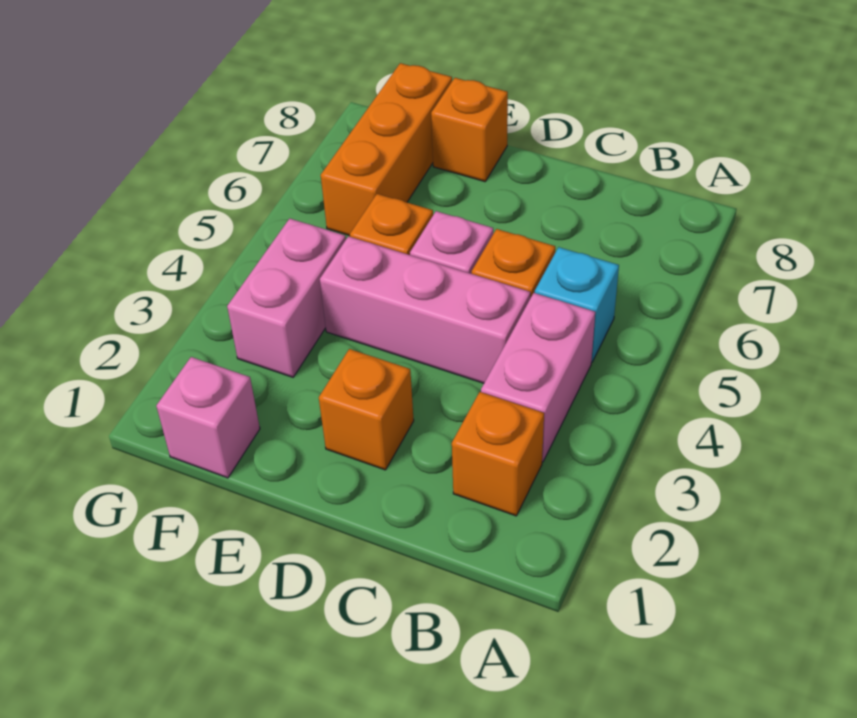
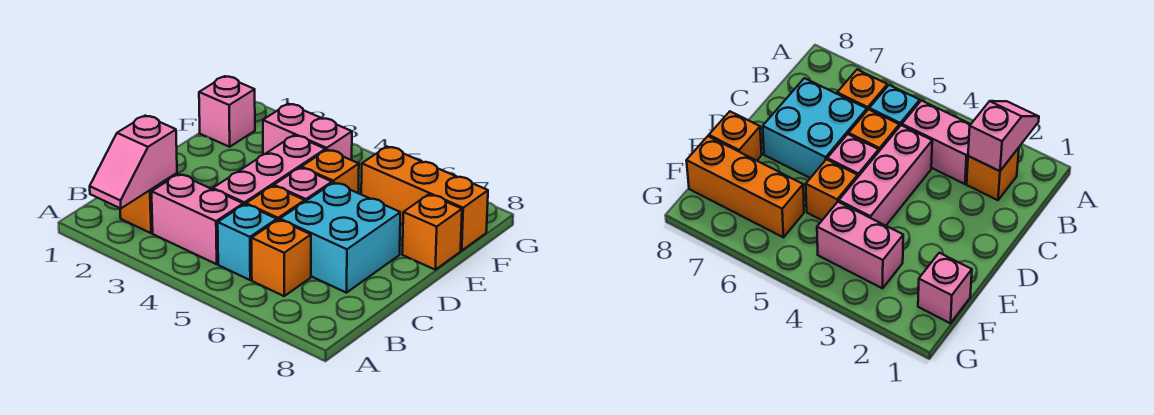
none -> pink slope A2:B2 level 2 top B
none -> cyan brick C6:D7 level 1
orange brick D2 level 1 -> orange brick B6 level 1

